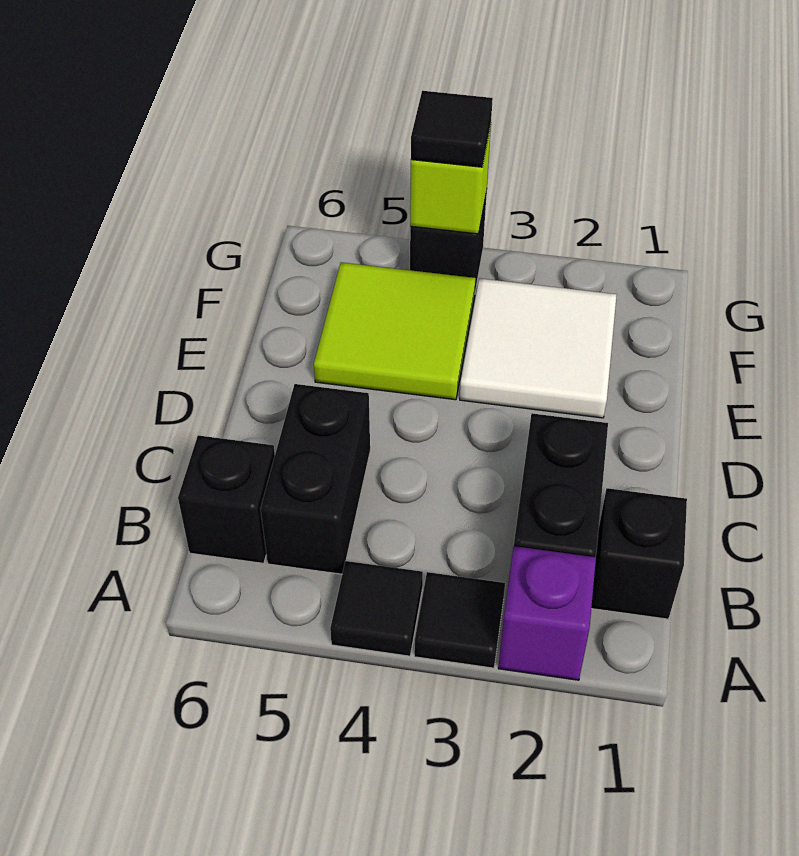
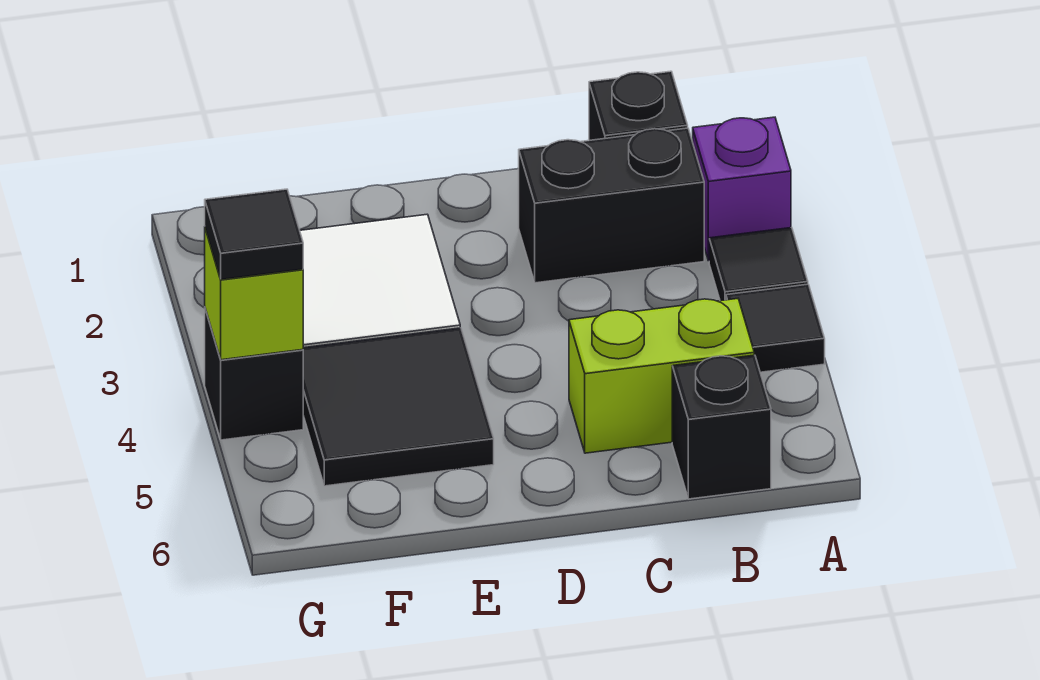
black brick B5:C5 level 1 -> lime brick B5:C5 level 1
lime tile E4:F5 level 1 -> black tile E4:F5 level 1

